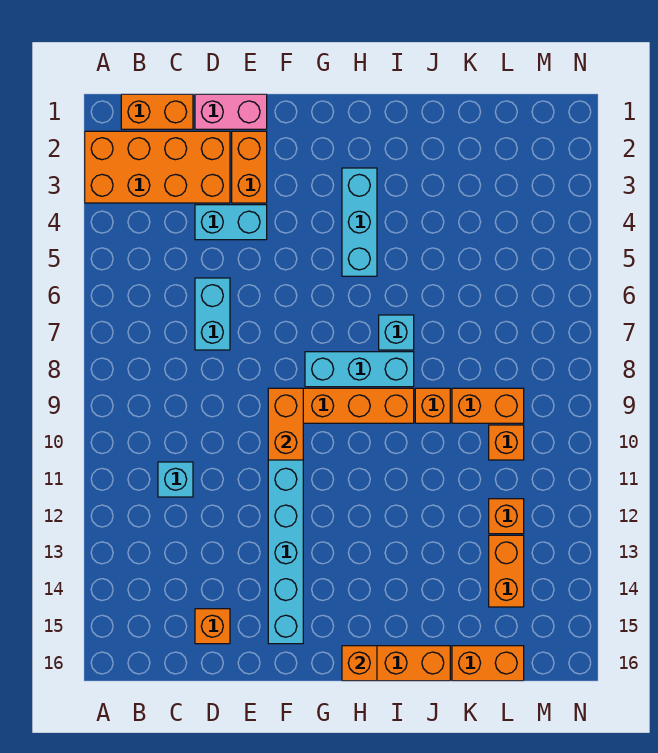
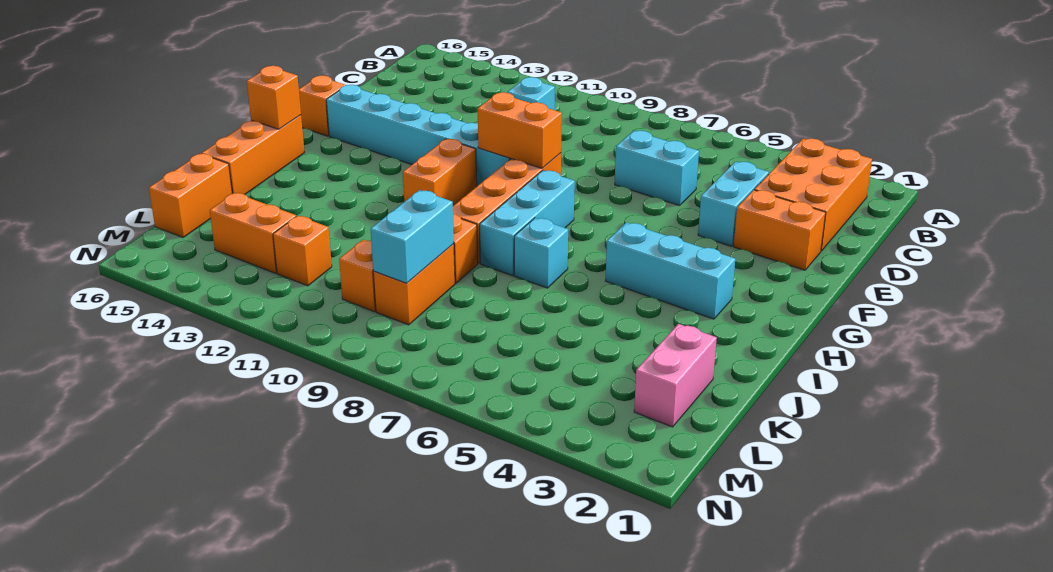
orange brick A2:D3 level 1 -> orange brick B2:D3 level 1
orange brick B1:C1 level 1 -> orange brick G11:H11 level 1
pink brick D1:E1 level 1 -> pink brick K2:L2 level 1
orange brick D15 level 1 -> orange brick F16 level 1
none -> cyan brick K9:L9 level 2

